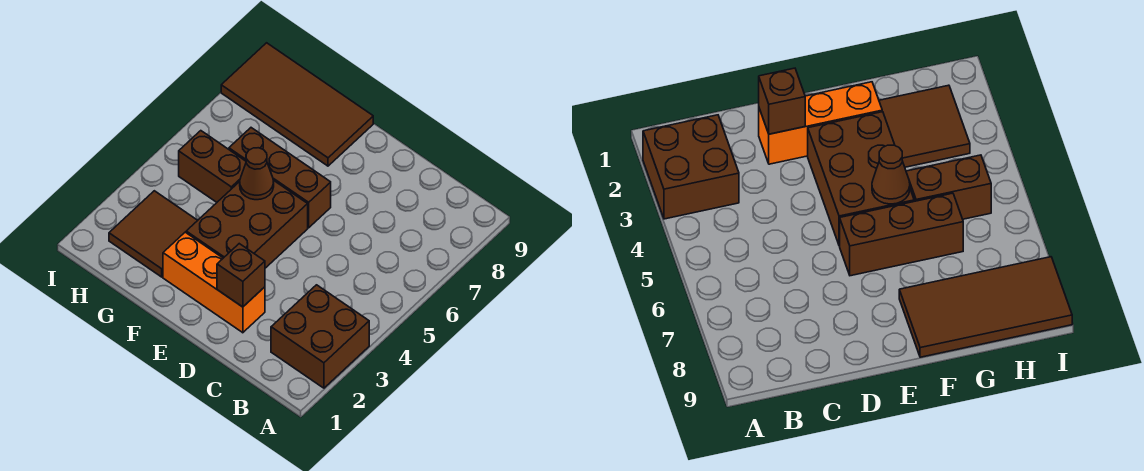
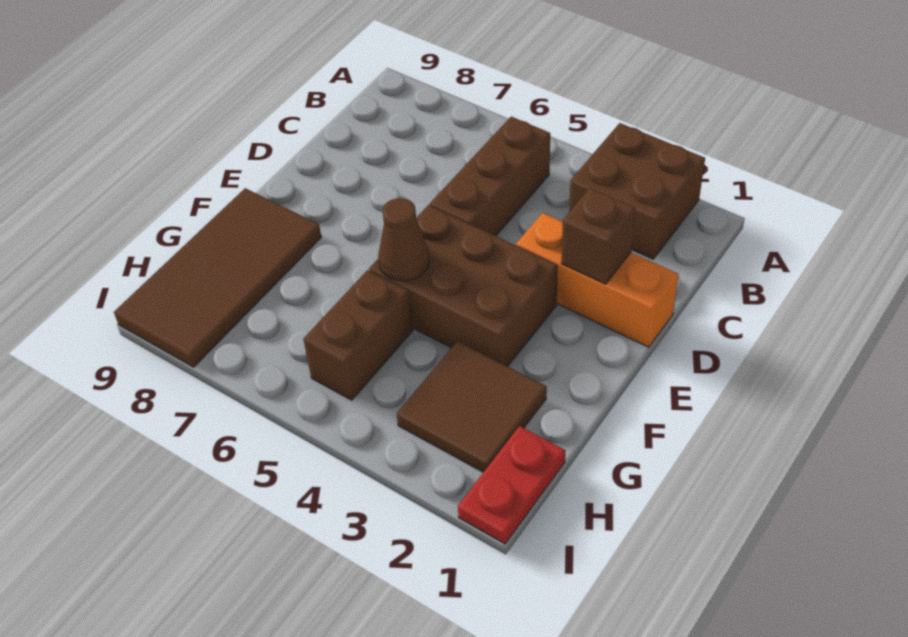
orange brick D2:F2 level 1 -> orange brick D1:D3 level 1
brown brick E6:G6 level 1 -> brown brick B5:D5 level 1
none -> red plate H1:I1 level 1

